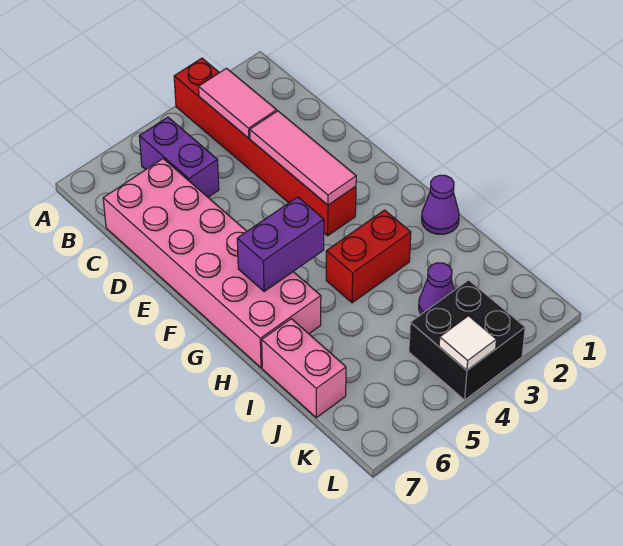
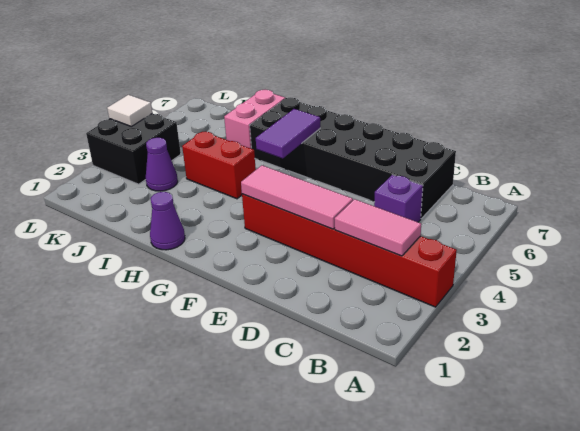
purple brick B5:C5 level 1 -> purple brick C5 level 1
pink brick C6:H7 level 1 -> black brick C6:H7 level 1
purple brick G5:G6 level 2 -> purple tile G5:G6 level 2
red brick H3:H4 level 1 -> red brick H4:I4 level 1
pink brick I7:J7 level 1 -> pink brick I6:I7 level 1

